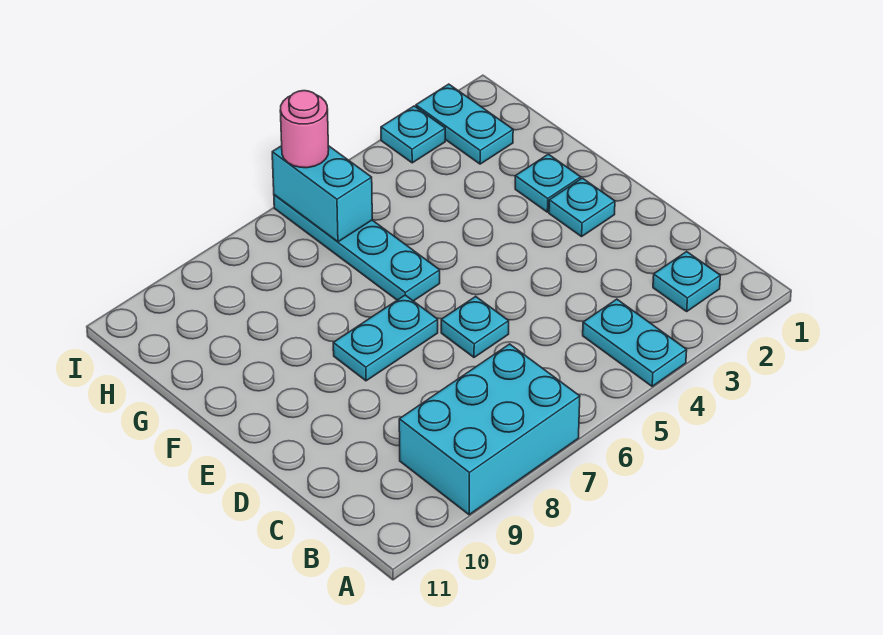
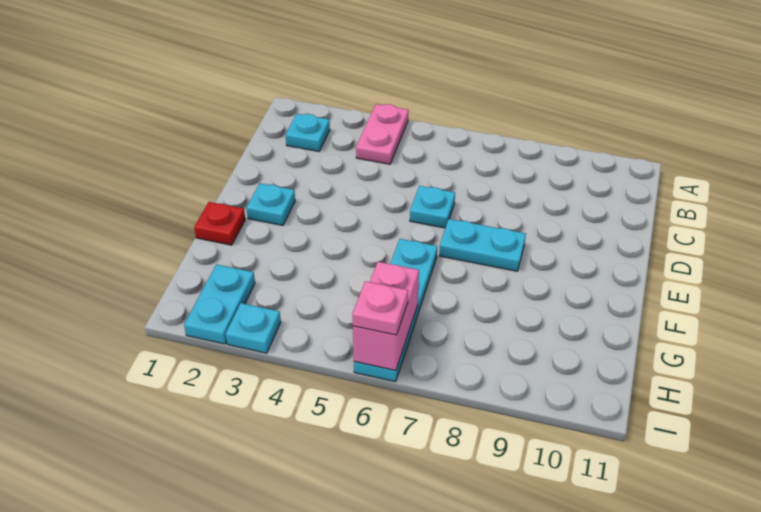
cyan plate A4:B4 level 1 -> pink plate A4:B4 level 1
cyan brick A7:B9 level 1 -> none
none -> red plate F1 level 1
cyan plate F2 level 1 -> none
cyan brick H6:I6 level 2 -> pink brick H6:I6 level 2
pink round brick I6 level 3 -> pink plate I6 level 3

